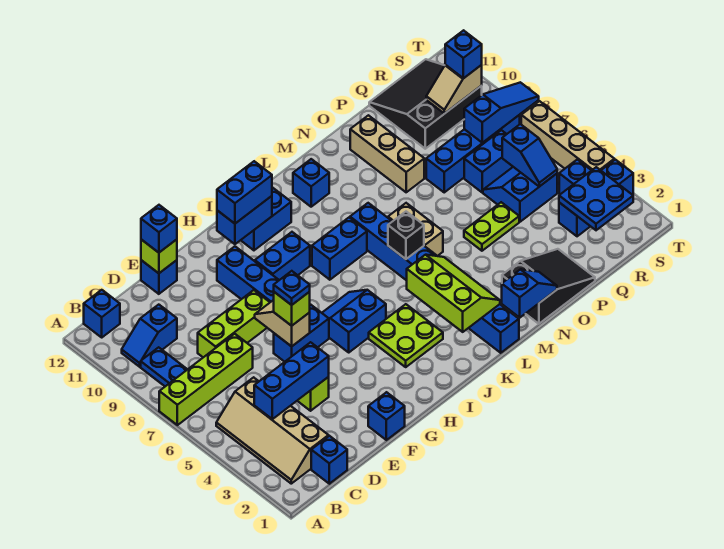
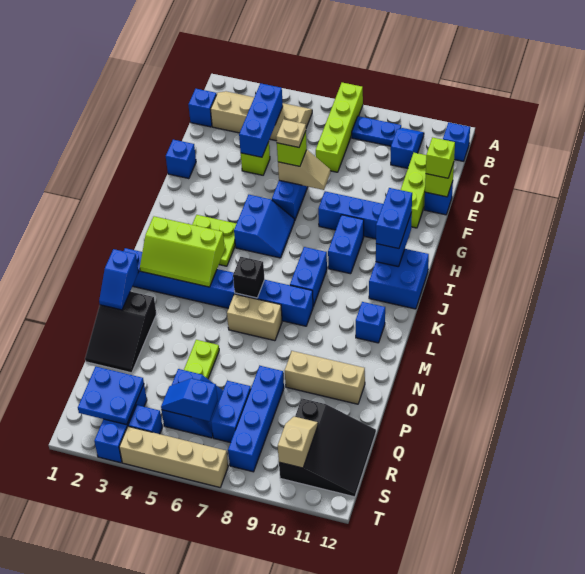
lime brick D8:F8 level 1 -> lime brick D11:F11 level 1
blue brick E12 level 3 -> lime brick E12 level 3
blue plate F6 level 4 -> tan plate F6 level 4
blue slope R8:T8 level 2 top R -> none
blue brick S10 level 3 -> none

